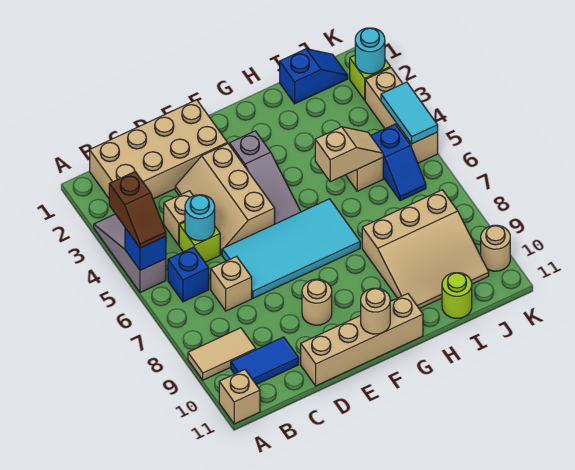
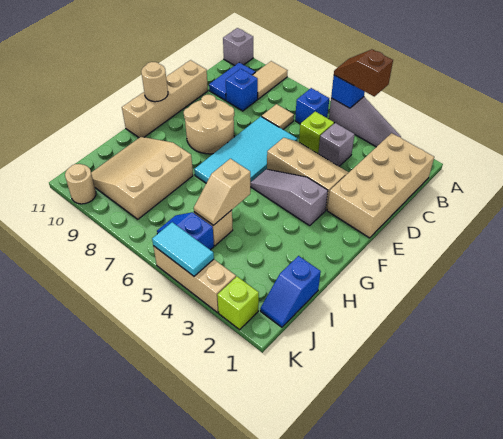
tan brick A11 level 1 -> grey brick A11 level 1
tan brick C4 level 1 -> grey brick C4 level 1
cyan round brick C5 level 2 -> none
tan brick C7 level 1 -> tan tile C7 level 1
none -> blue brick C9 level 1
tan round brick E9 level 1 -> tan round brick E8:F9 level 1
lime round brick I11 level 1 -> none
cyan round brick K2 level 2 -> none

